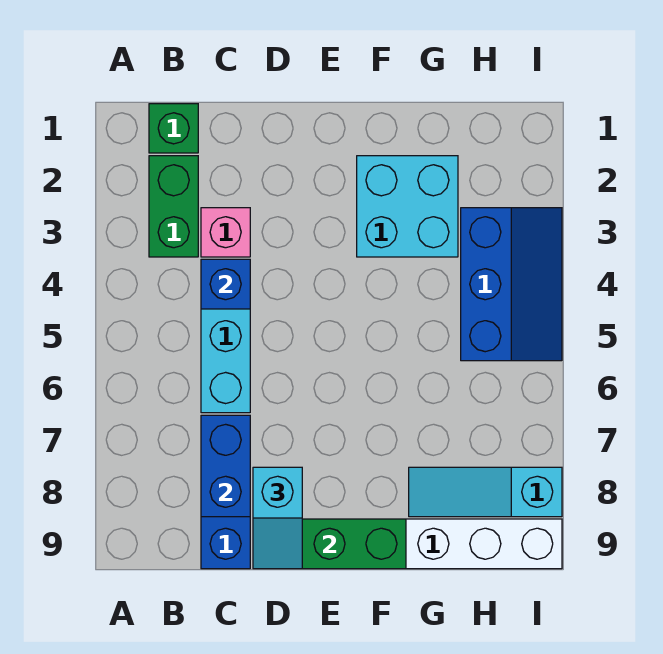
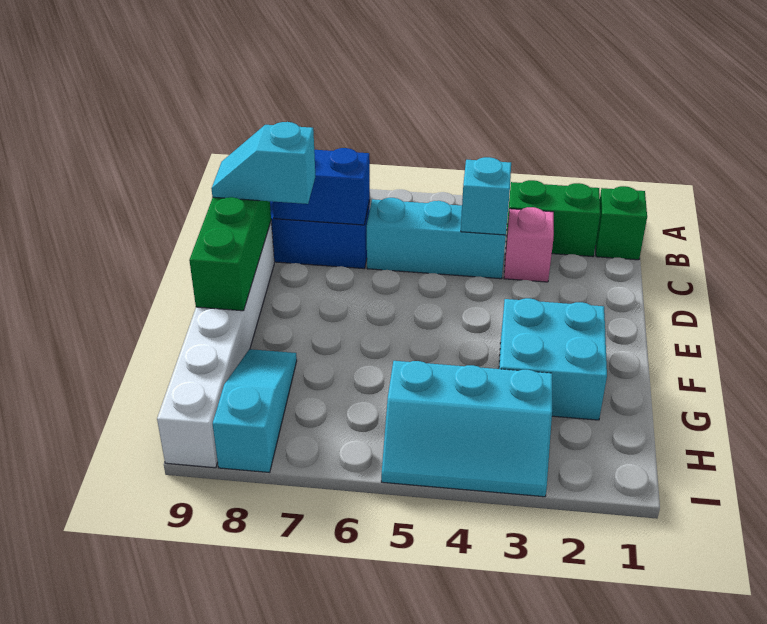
blue brick C4 level 2 -> cyan brick C4 level 2
blue slope H3:I5 level 1 top H -> cyan slope H3:I5 level 1 top H

